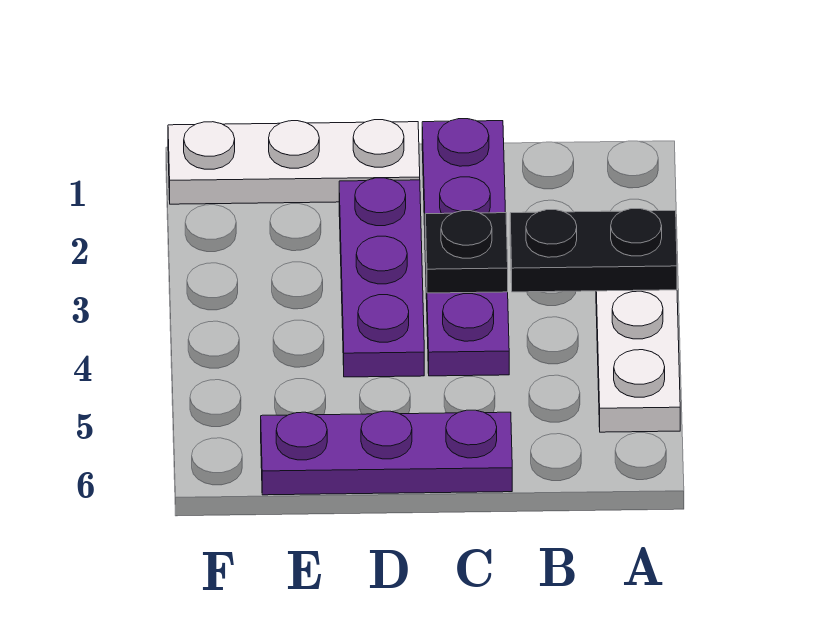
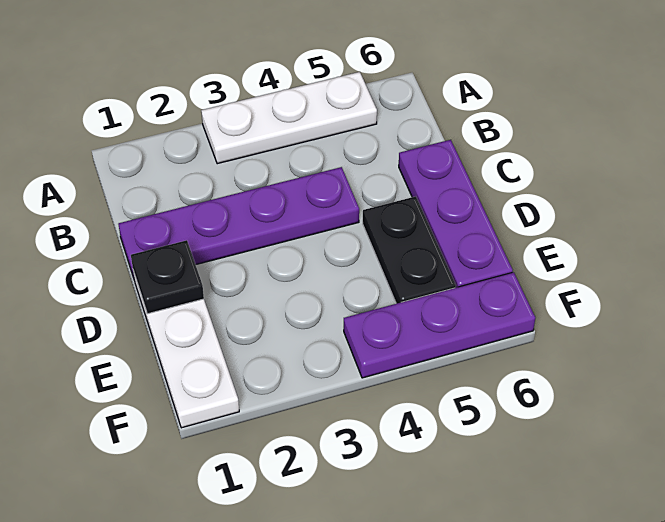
black plate A3:B3 level 2 -> black plate D5:E5 level 1
black plate C3 level 2 -> black plate D1 level 2
purple plate D2:D4 level 1 -> purple plate F4:F6 level 1

